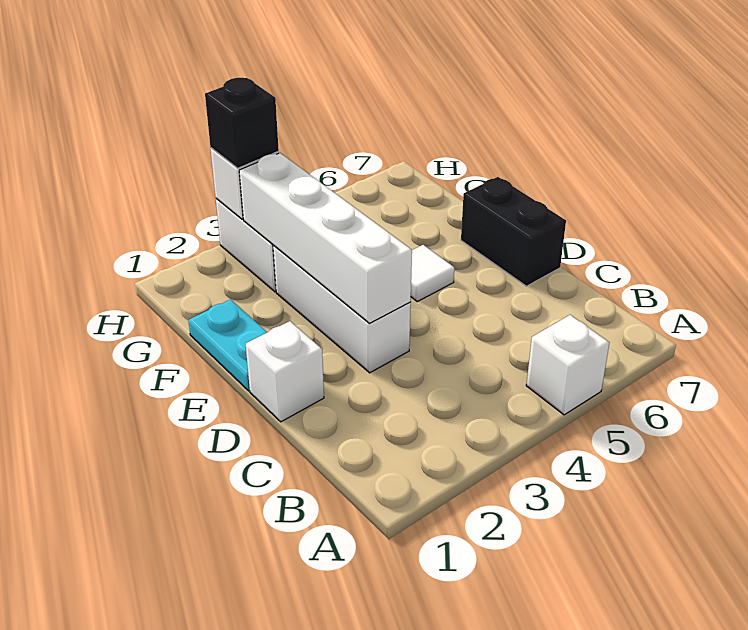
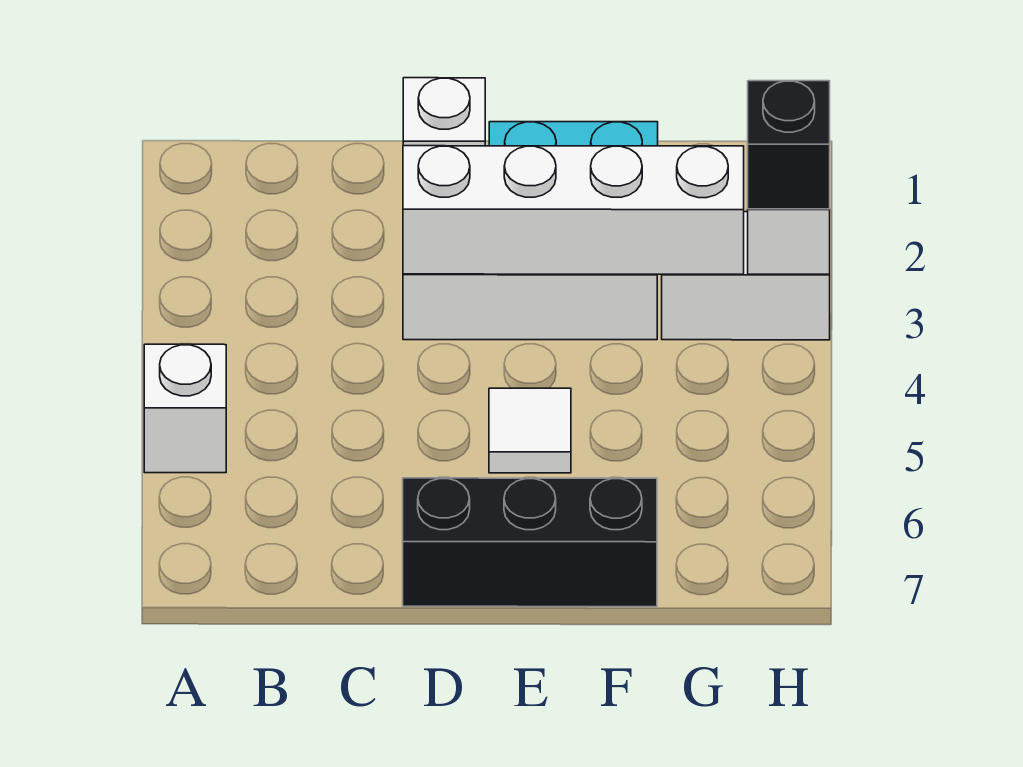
black brick D7:E7 level 1 -> black brick D7:F7 level 1

